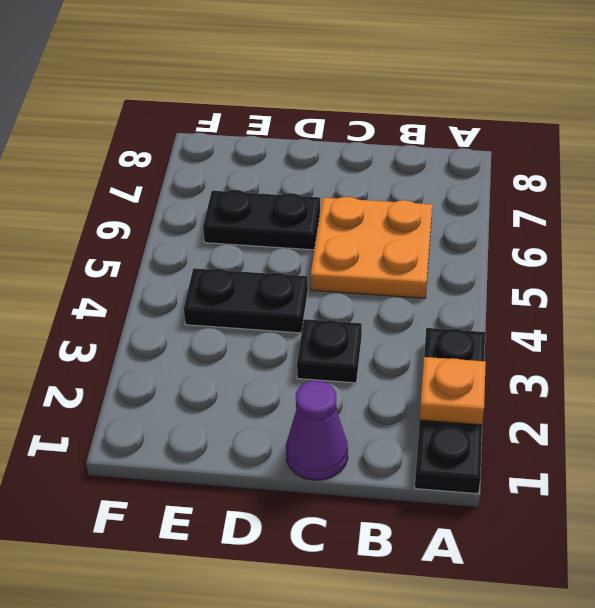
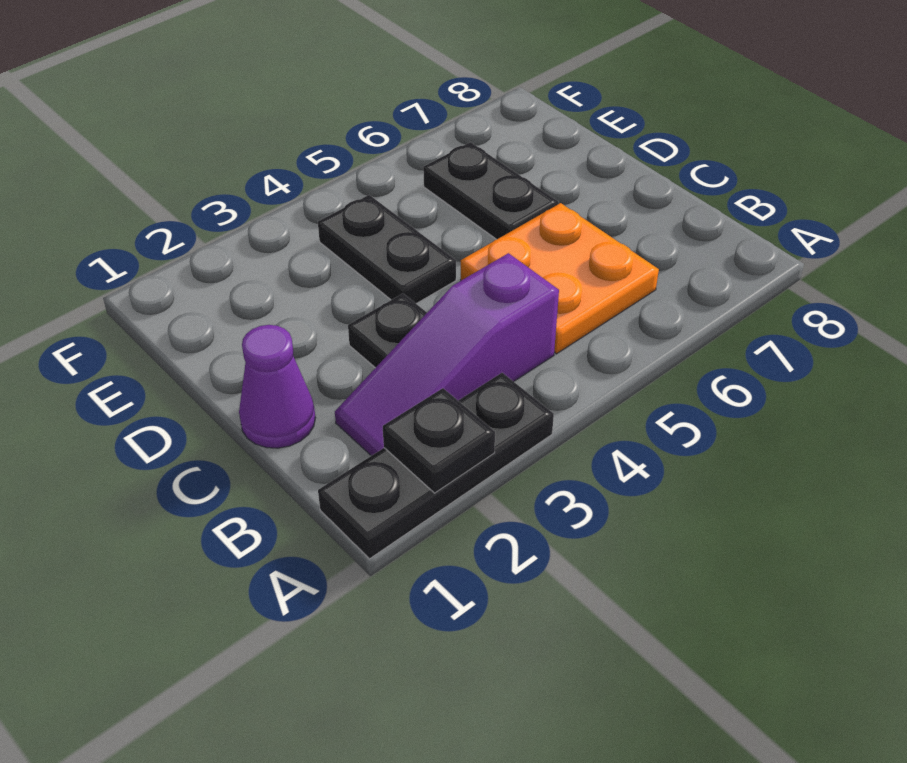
orange plate A2 level 2 -> black plate A2 level 2
none -> purple slope B2:B4 level 1 top 4

